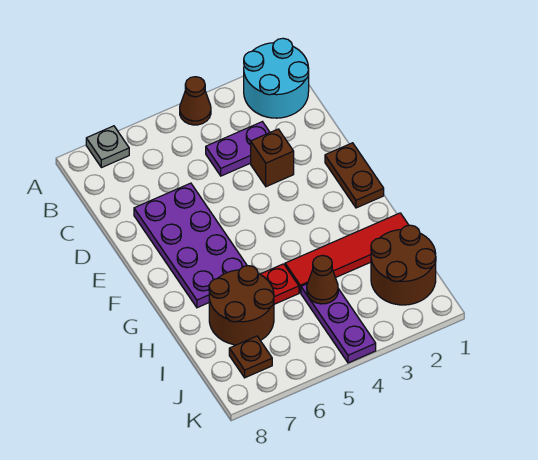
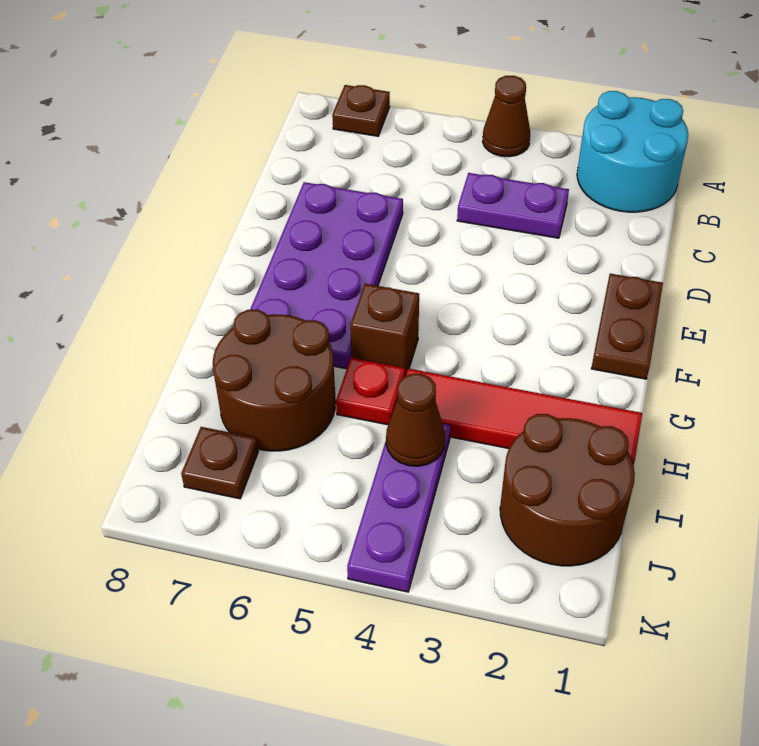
grey plate A7 level 1 -> brown plate A7 level 1
brown brick D3 level 1 -> brown brick G5 level 1

